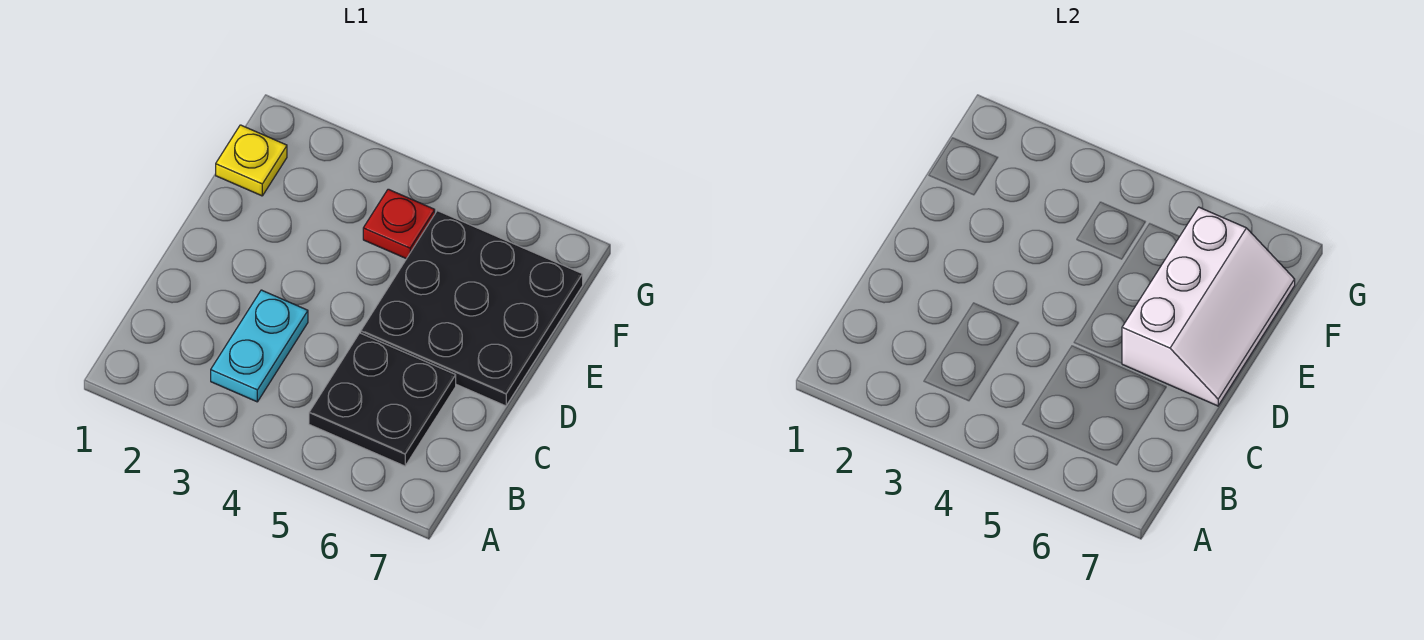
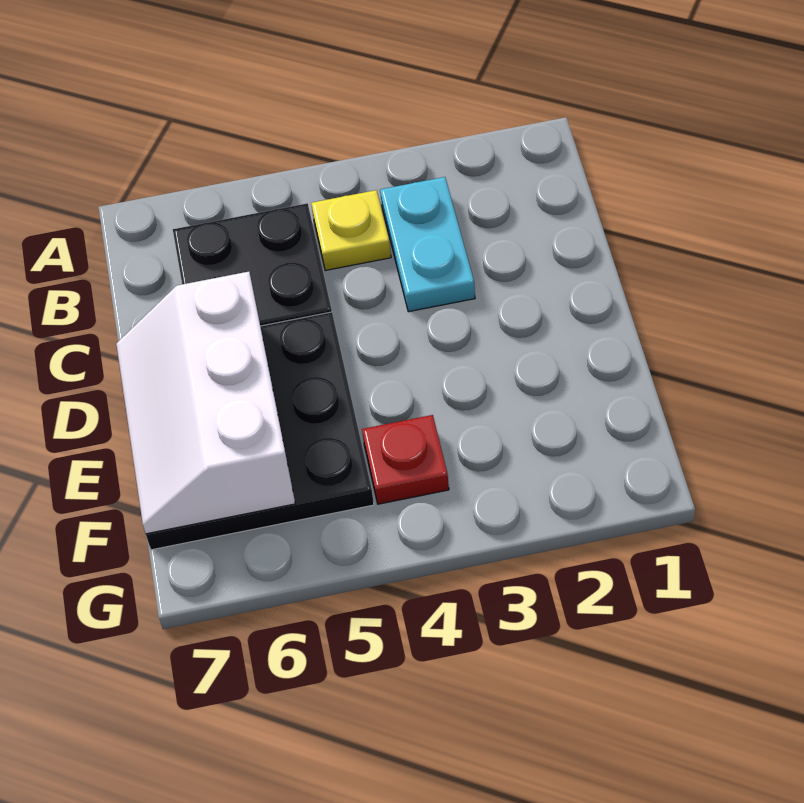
yellow plate F1 level 1 -> yellow plate B4 level 1

